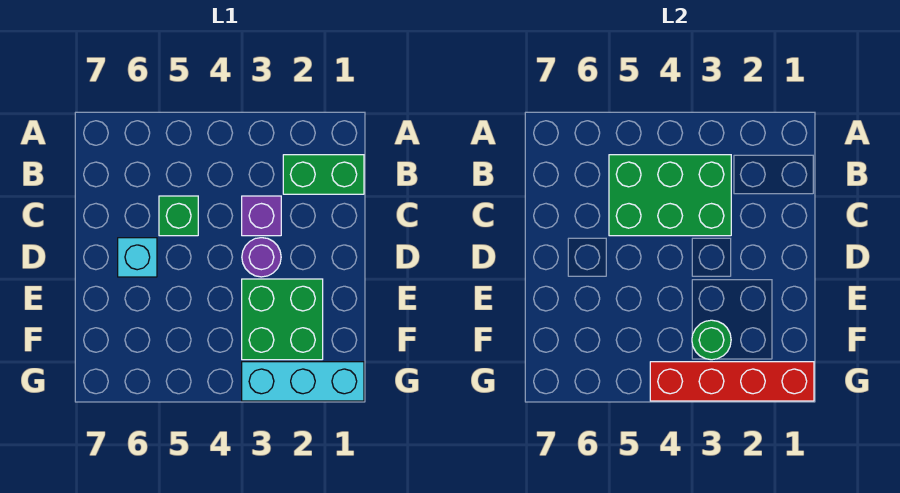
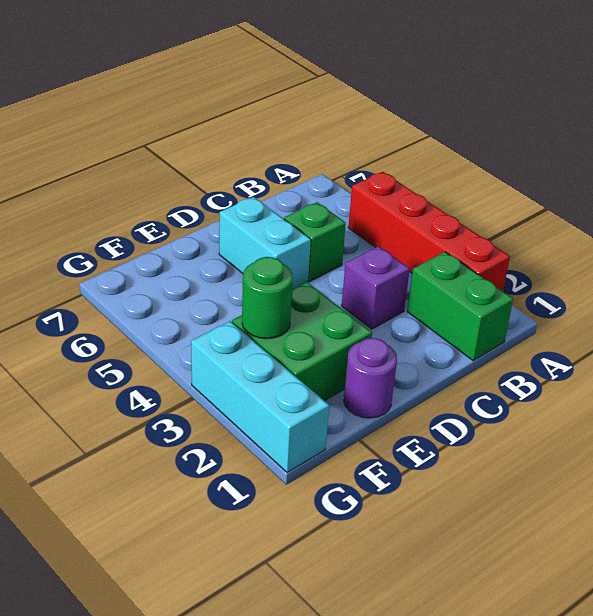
green brick B3:C5 level 2 -> none
purple round brick D3 level 1 -> purple round brick E1 level 1
cyan brick D6 level 1 -> cyan brick D5:D6 level 1
red brick G1:G4 level 2 -> red brick A2:A5 level 1

